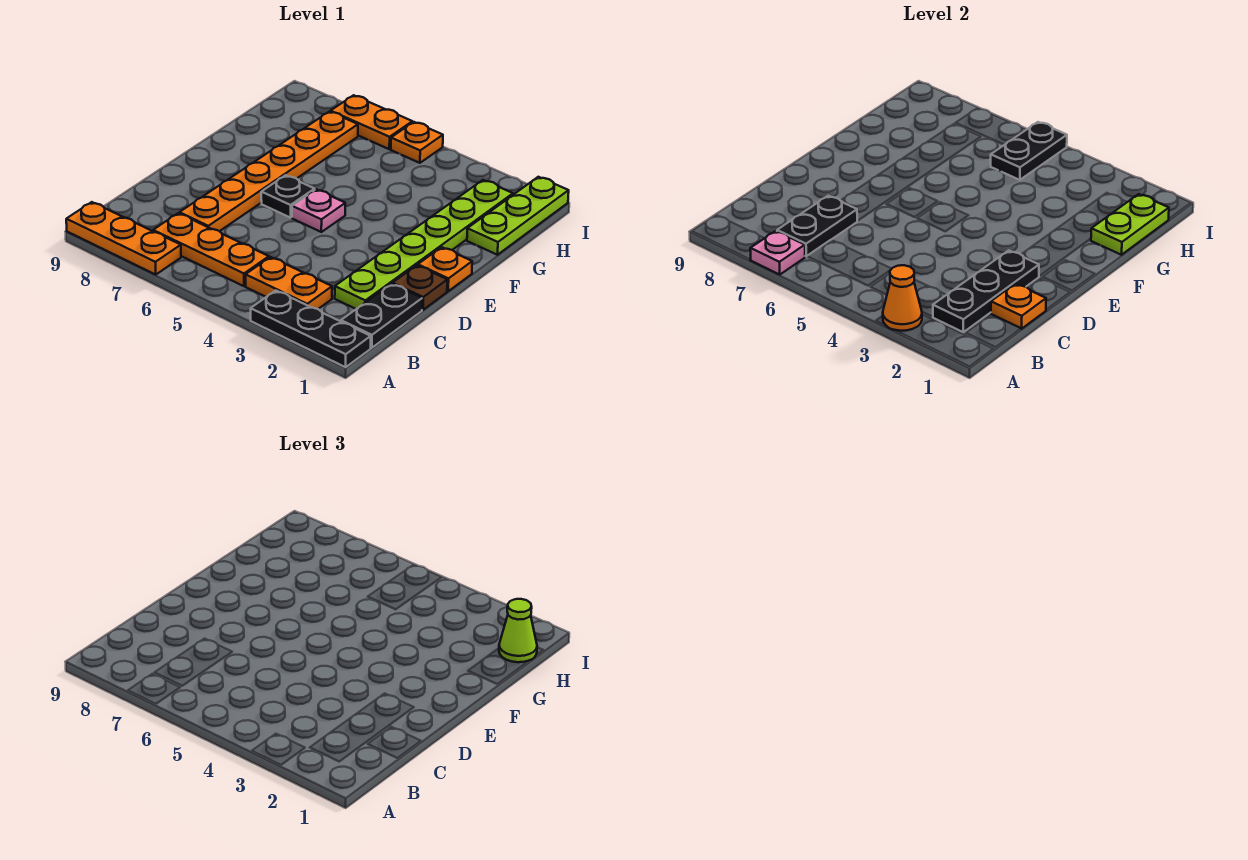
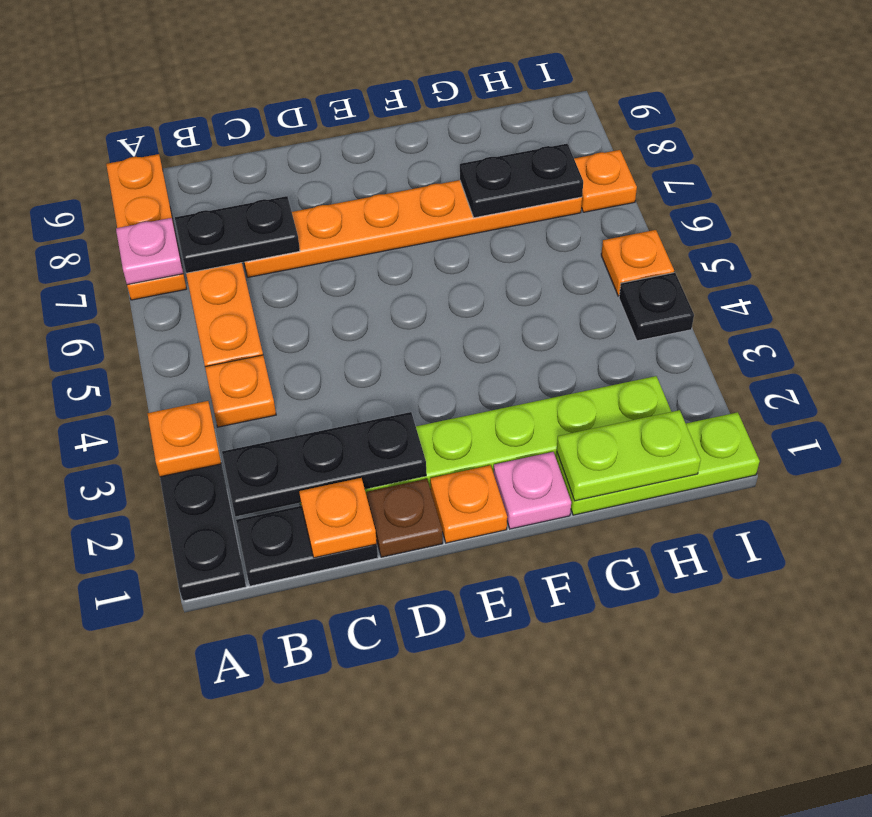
orange cone A3 level 2 -> orange plate A3 level 2
orange plate B3:B4 level 1 -> orange plate B4 level 1
pink plate E5 level 1 -> pink plate F1 level 1
black plate E6 level 1 -> black plate I4 level 1
lime cone H1 level 3 -> none
black plate H5:I5 level 2 -> black plate G7:H7 level 2
orange plate I6:I7 level 1 -> orange plate I7 level 1

